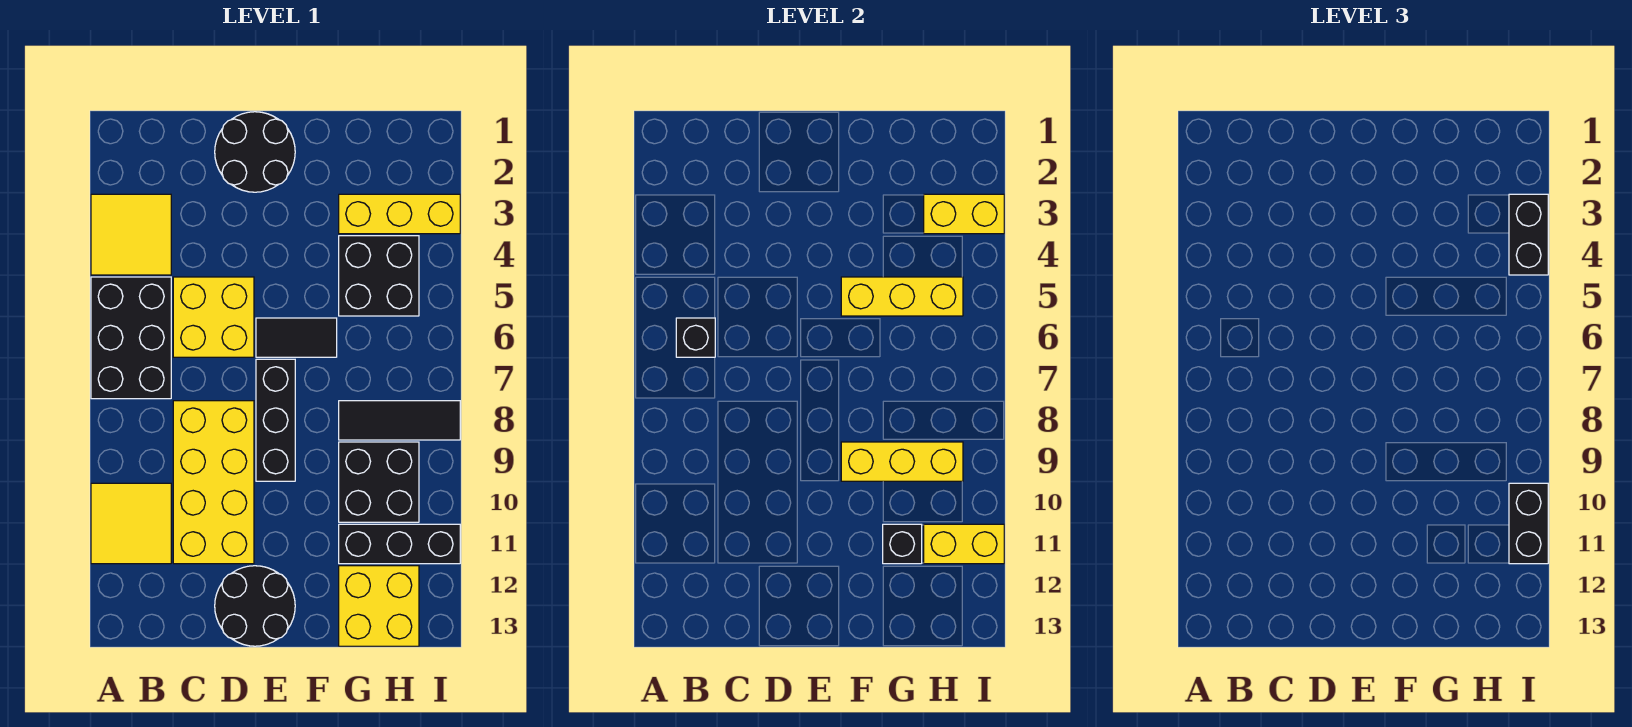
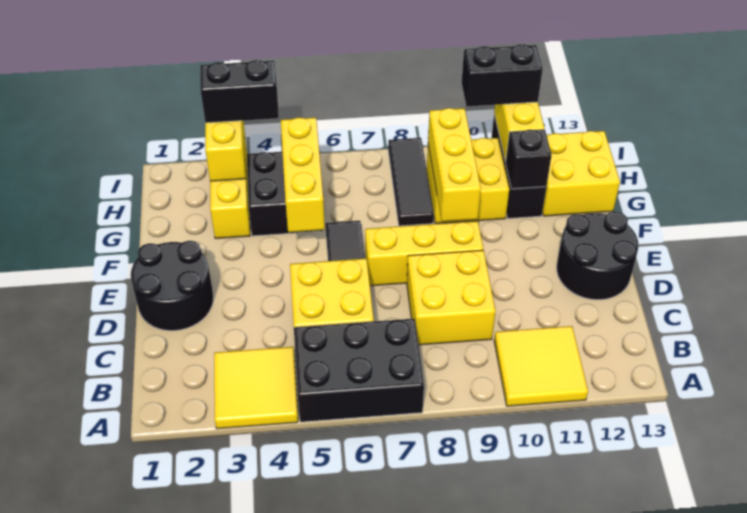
black brick B6 level 2 -> none
yellow brick C8:D11 level 1 -> yellow brick C8:D9 level 1
black brick E7:E9 level 1 -> yellow brick E7:E9 level 1
black brick G9:H10 level 1 -> yellow brick G9:H10 level 1

